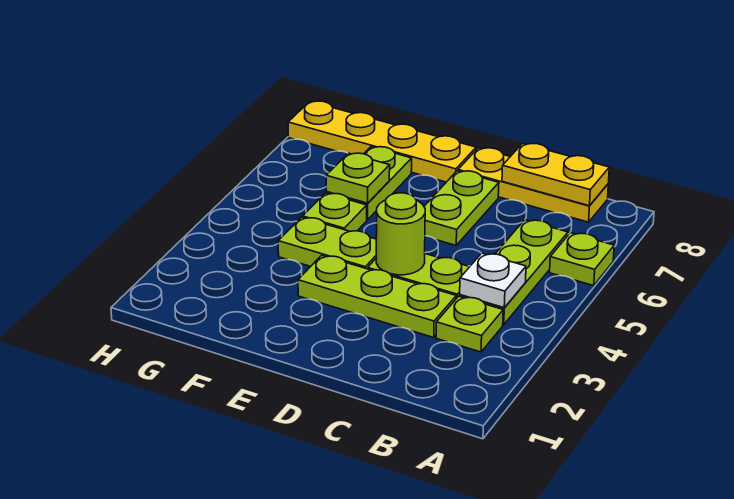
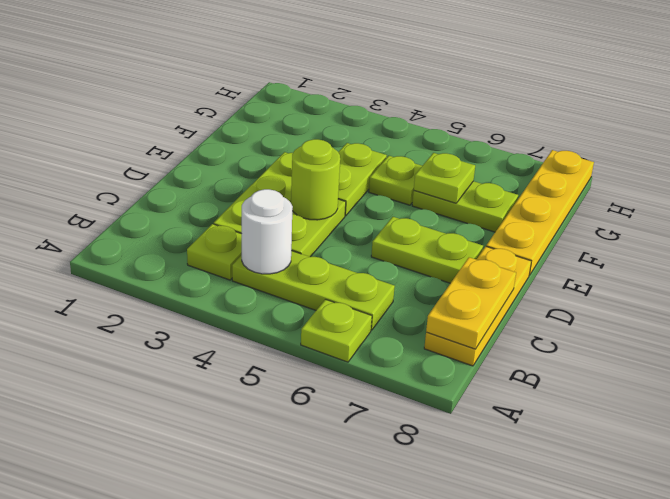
white plate B4 level 2 -> white round brick B4 level 2

